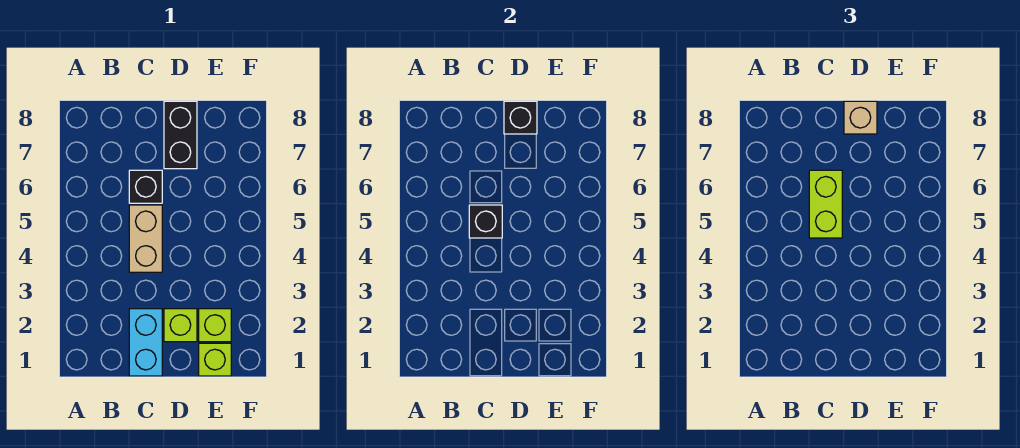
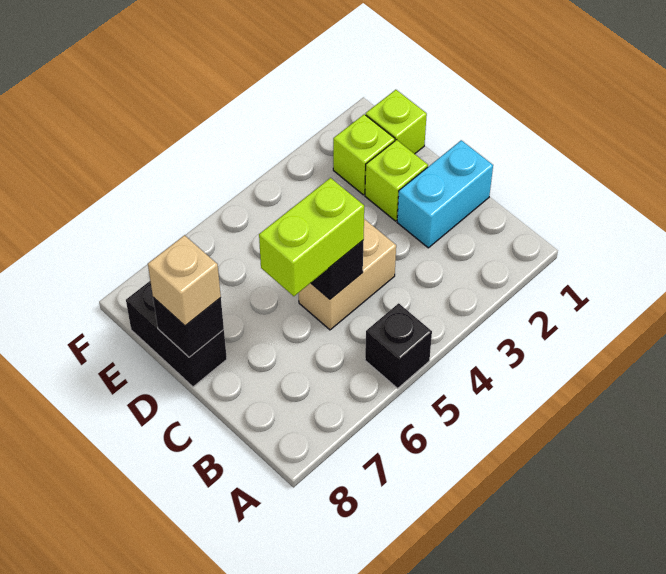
black brick C6 level 1 -> black brick A5 level 1
black brick D7:D8 level 1 -> black brick D8:E8 level 1

